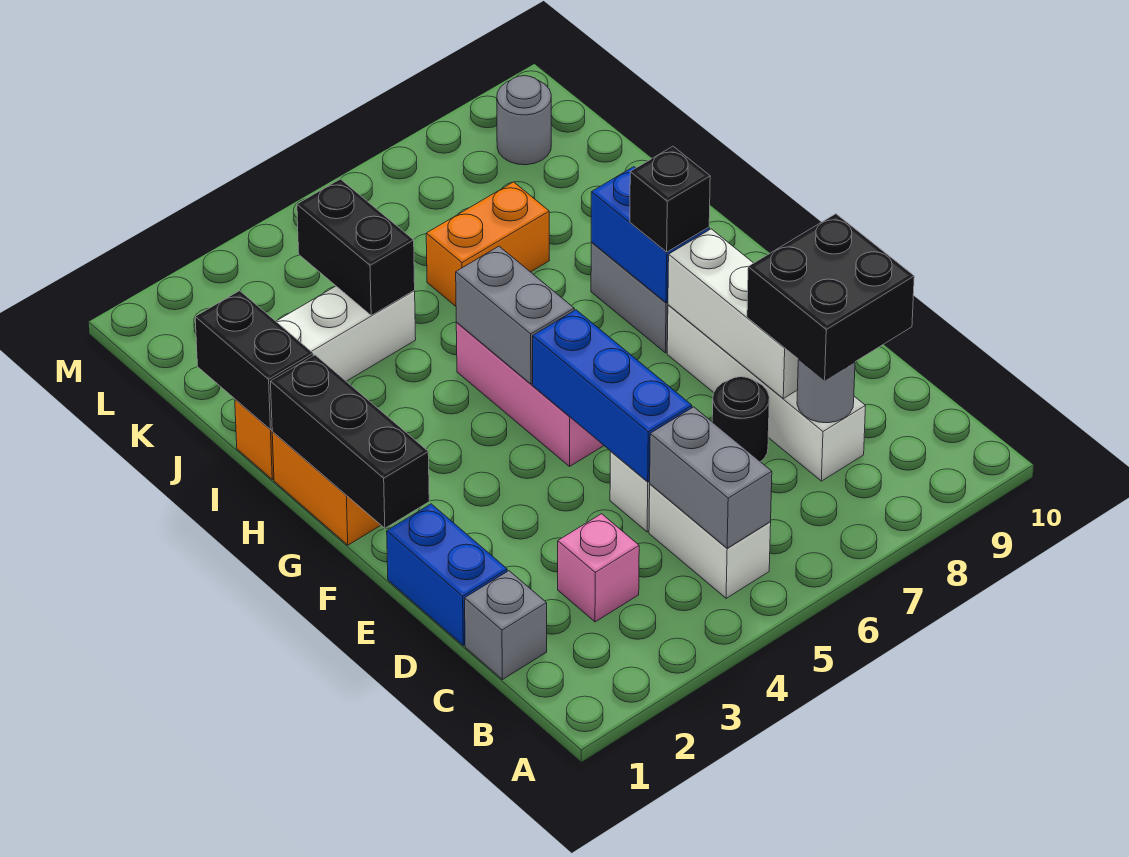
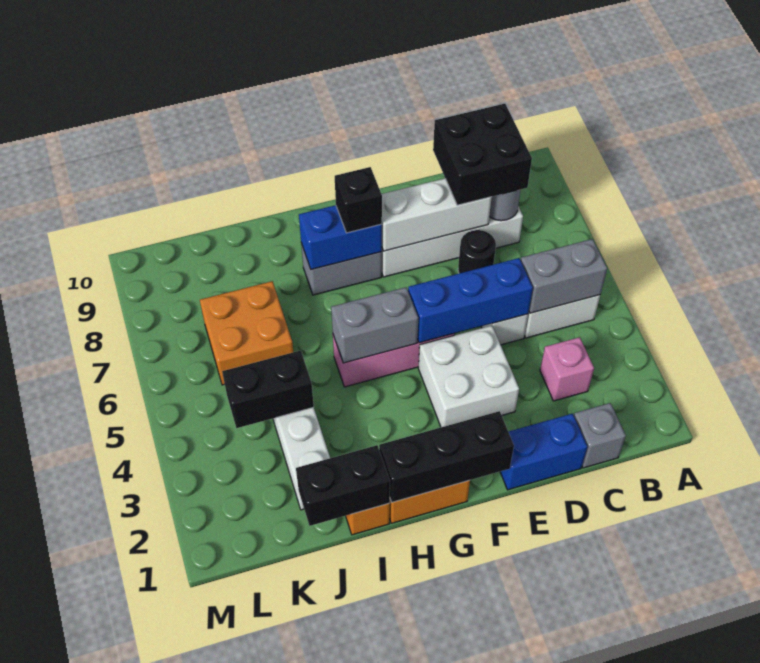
none -> white brick E3:F4 level 1
orange brick J6:J7 level 1 -> orange brick J6:K7 level 1
grey round brick L9 level 1 -> none

